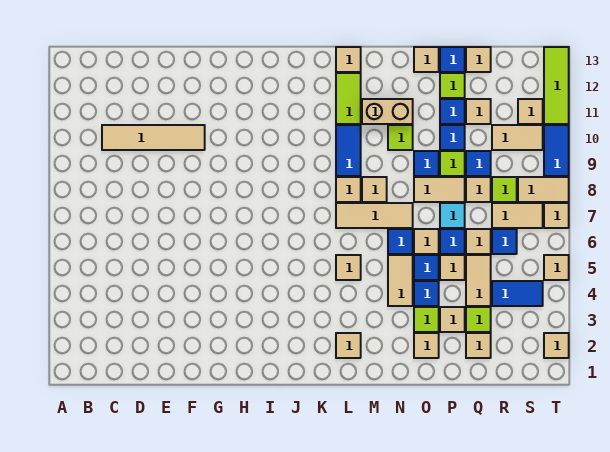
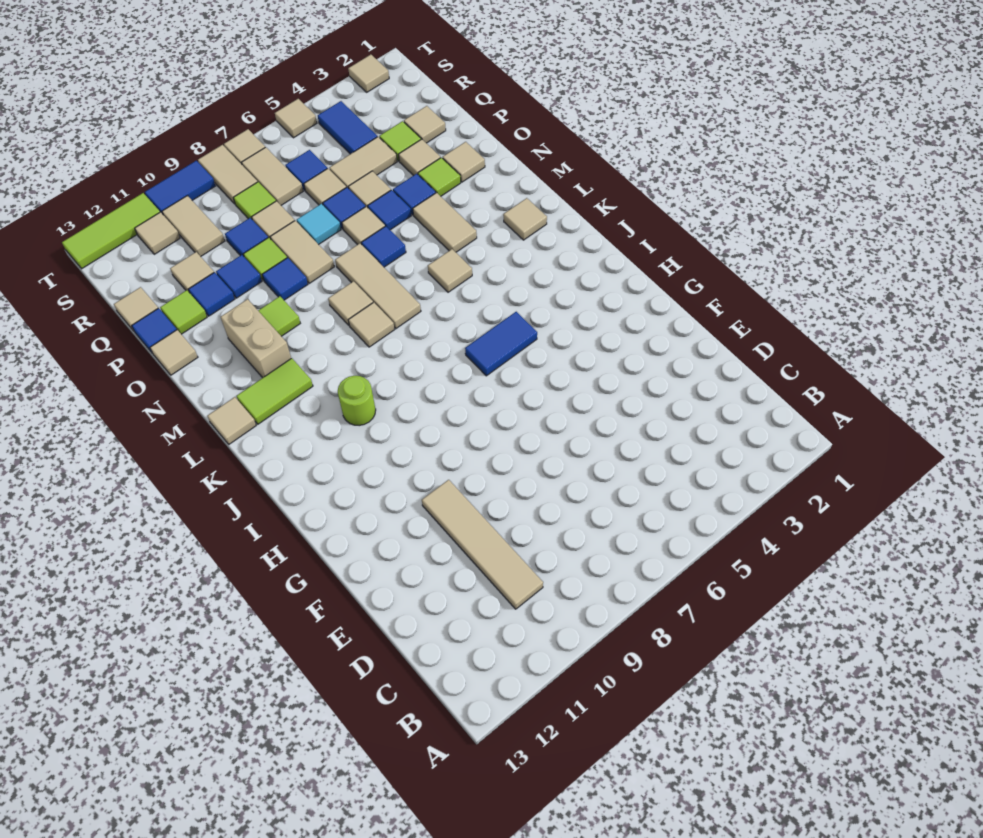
none -> lime round brick J10 level 1
blue tile L9:L10 level 1 -> blue tile I5:I6 level 1
tan tile N4:N5 level 1 -> tan tile M4:N4 level 1

